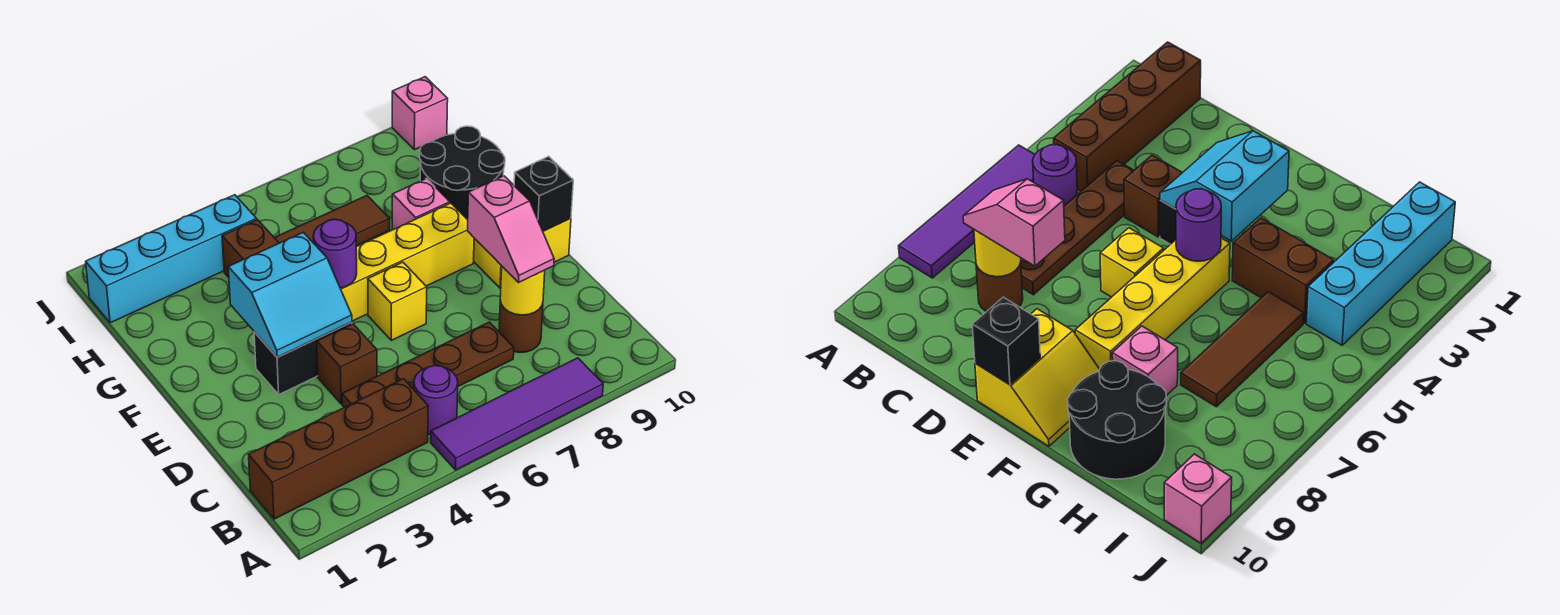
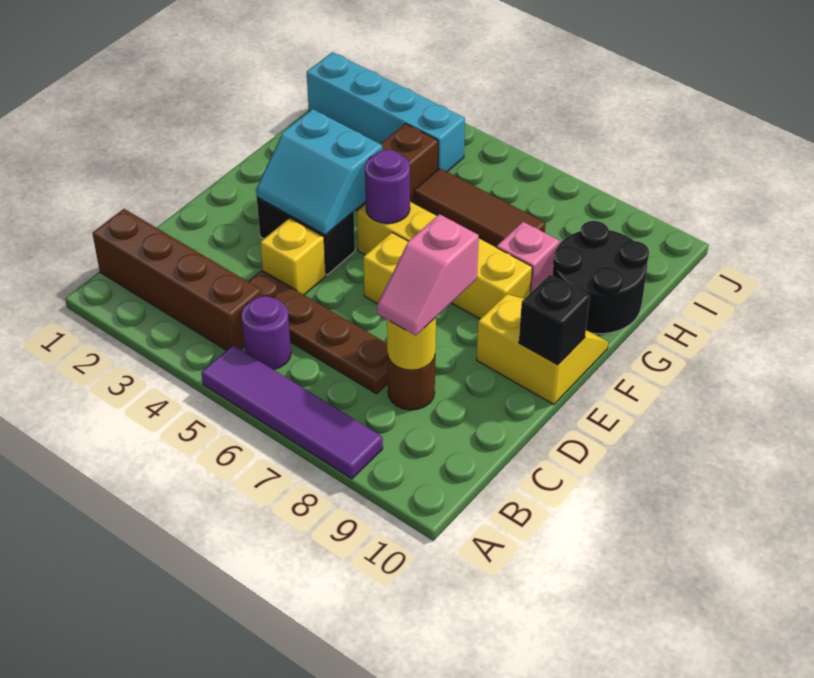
brown brick D4 level 1 -> yellow brick D4 level 1
pink brick J10 level 1 -> none

